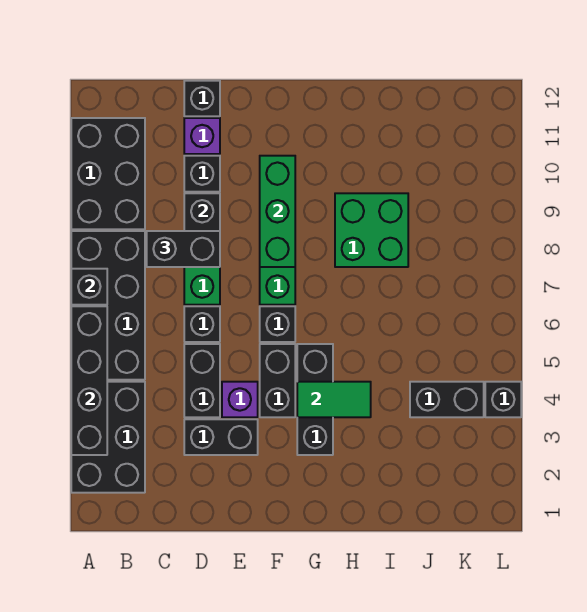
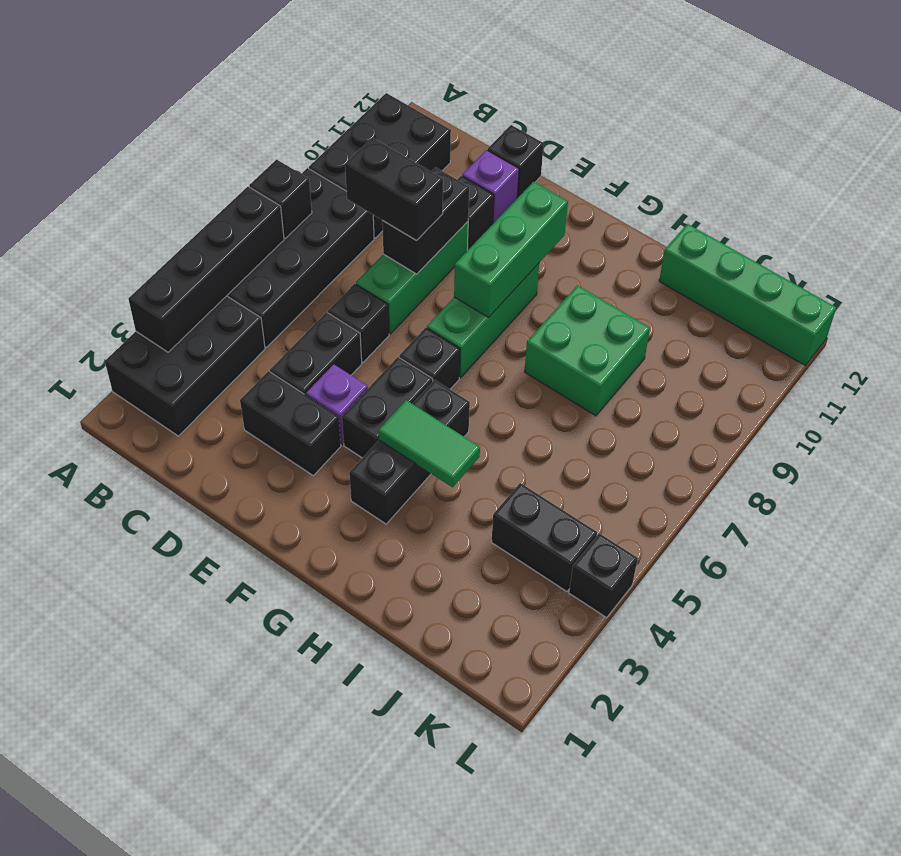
none -> green brick I12:L12 level 1

